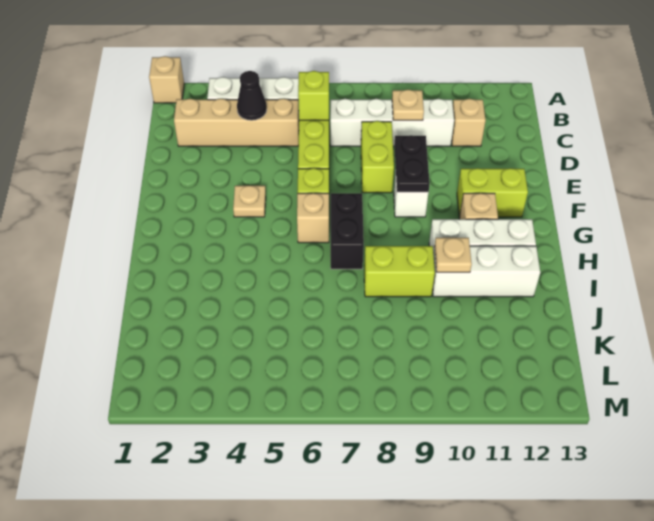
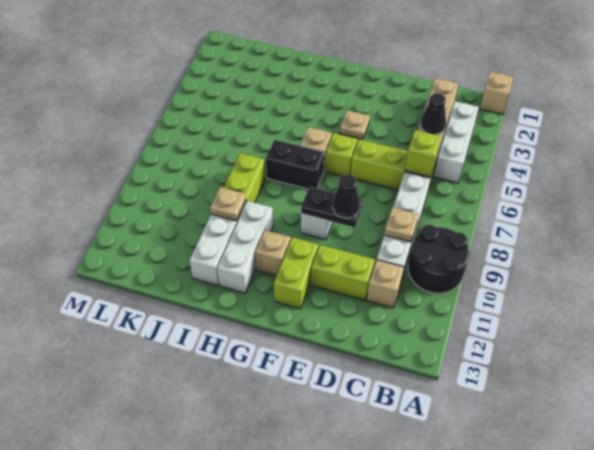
none -> black round brick A9:B10 level 1
lime brick D8:E8 level 1 -> lime brick D11:E11 level 1
none -> black cone E9 level 3

